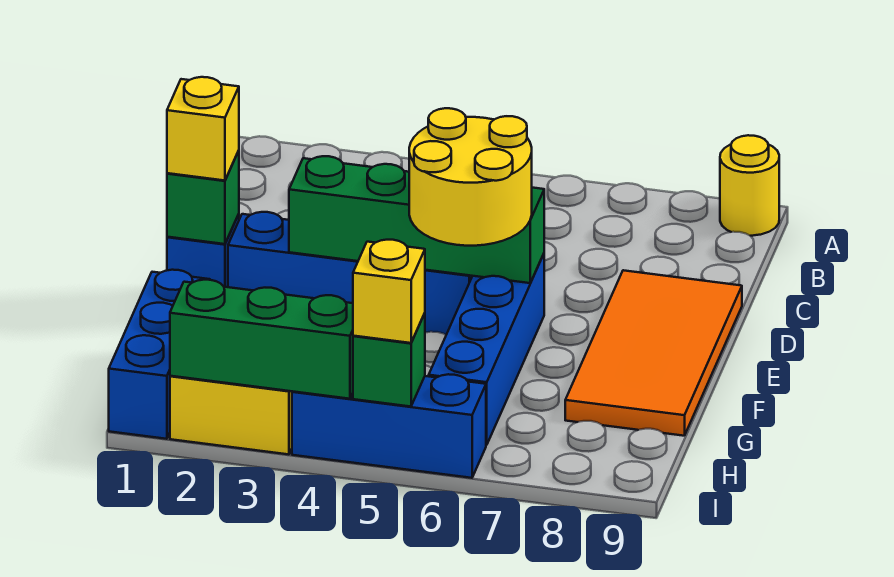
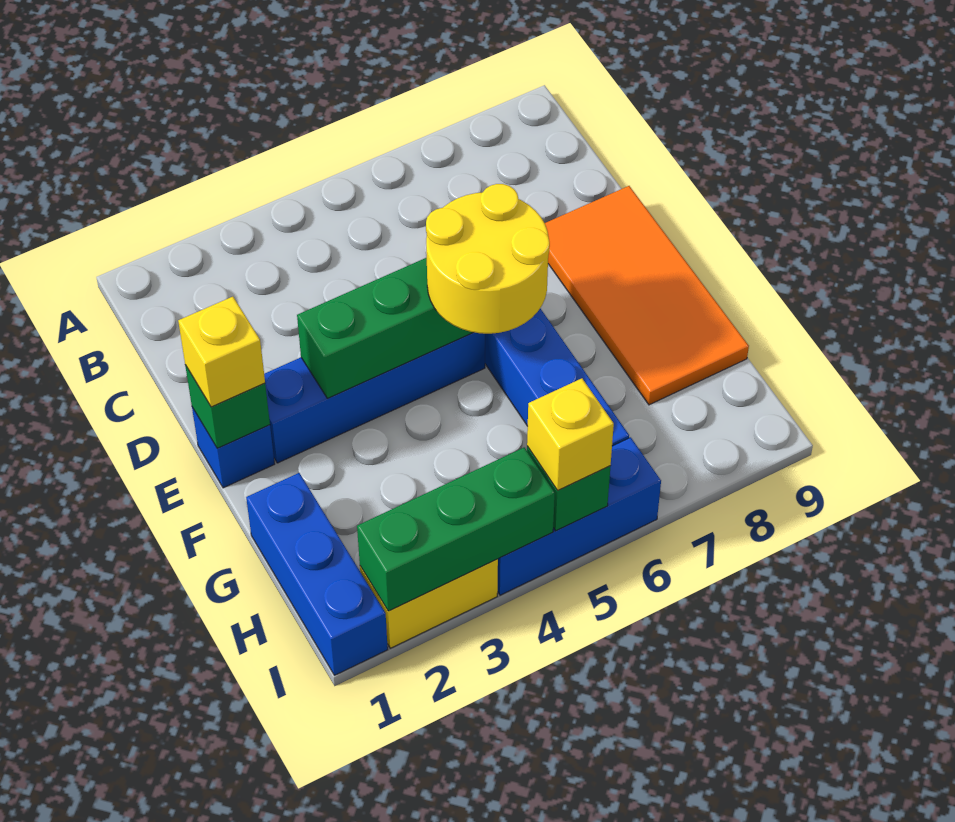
yellow round brick A9 level 1 -> none

